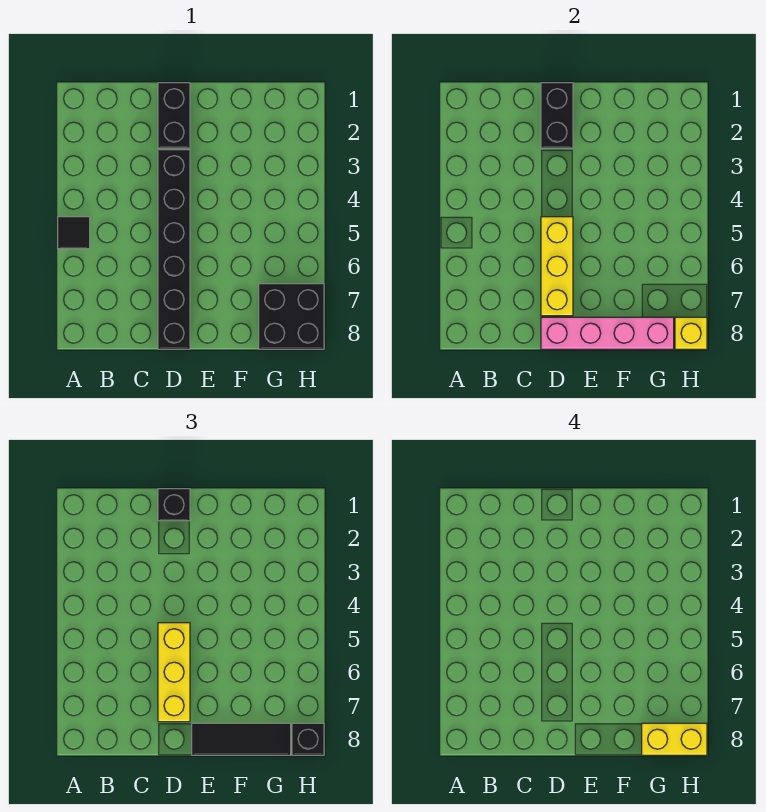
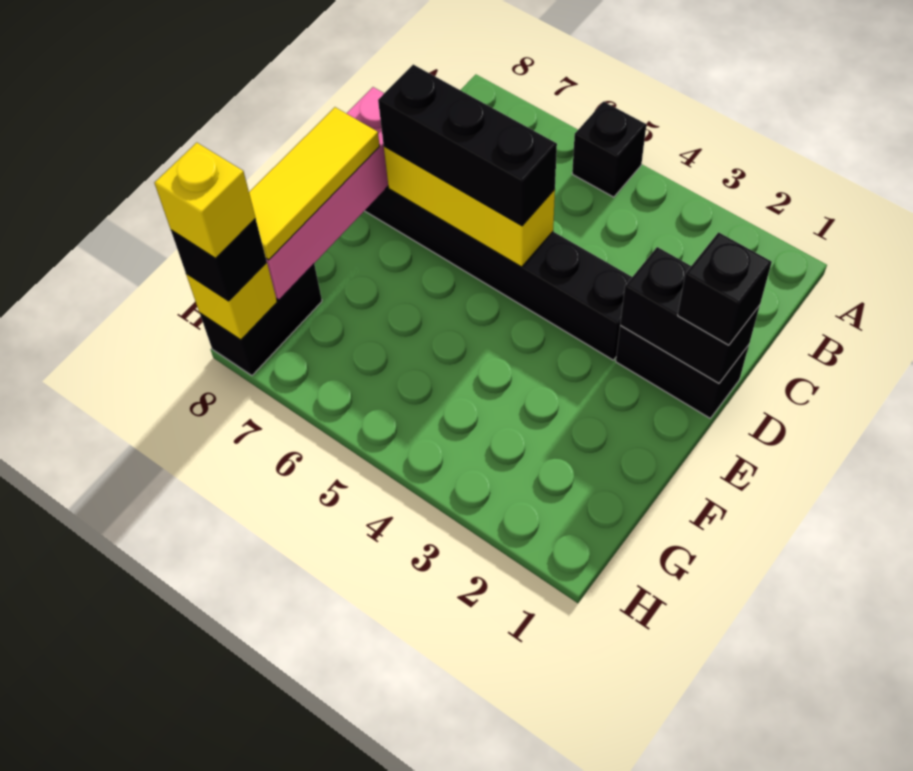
black tile A5 level 1 -> black brick A5 level 1
yellow brick D5:D7 level 3 -> black brick D5:D7 level 3
black tile E8:G8 level 3 -> yellow tile E8:G8 level 3
black brick G7:H8 level 1 -> black brick G8:H8 level 1
yellow brick G8:H8 level 4 -> yellow brick H8 level 4

